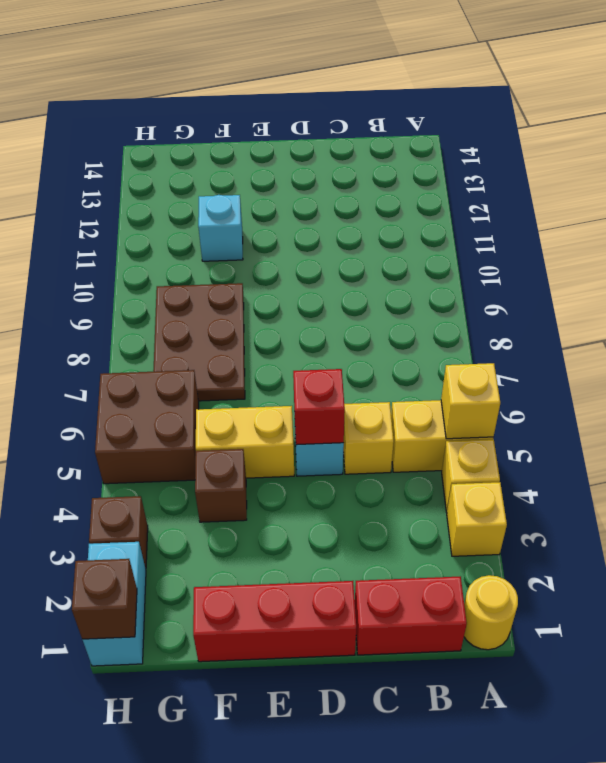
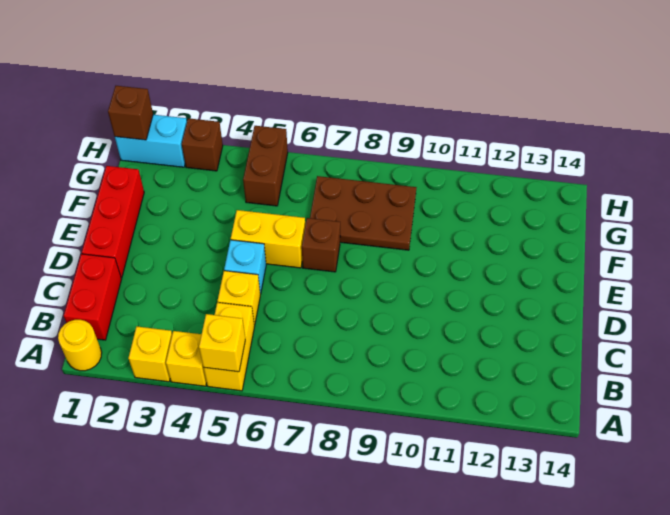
red brick D5 level 2 -> none
yellow brick E5:F5 level 1 -> yellow brick E5:E6 level 1
brown brick F4 level 1 -> brown brick E7 level 1
cyan brick F11 level 1 -> none
brown brick G5:H6 level 1 -> brown brick G5:H5 level 1

